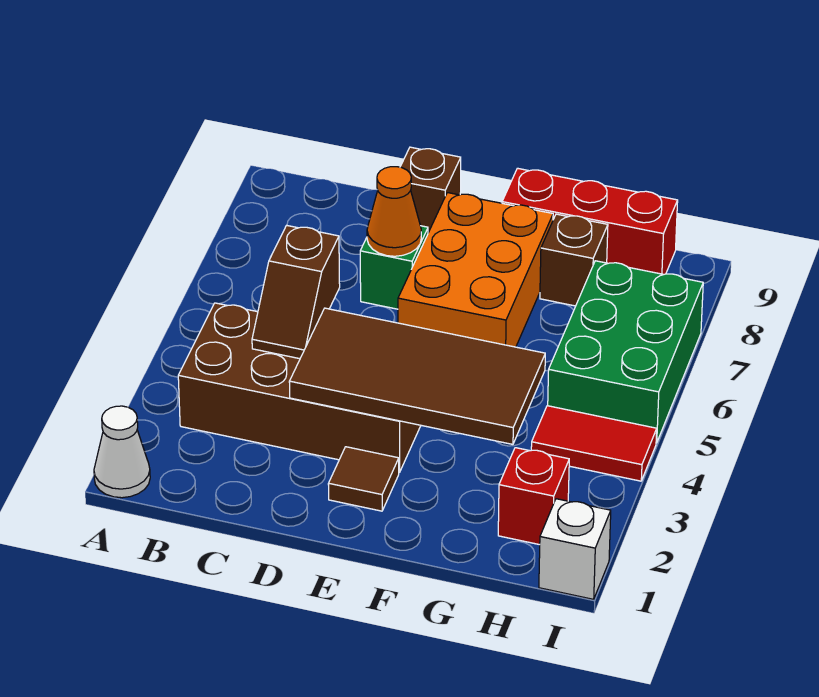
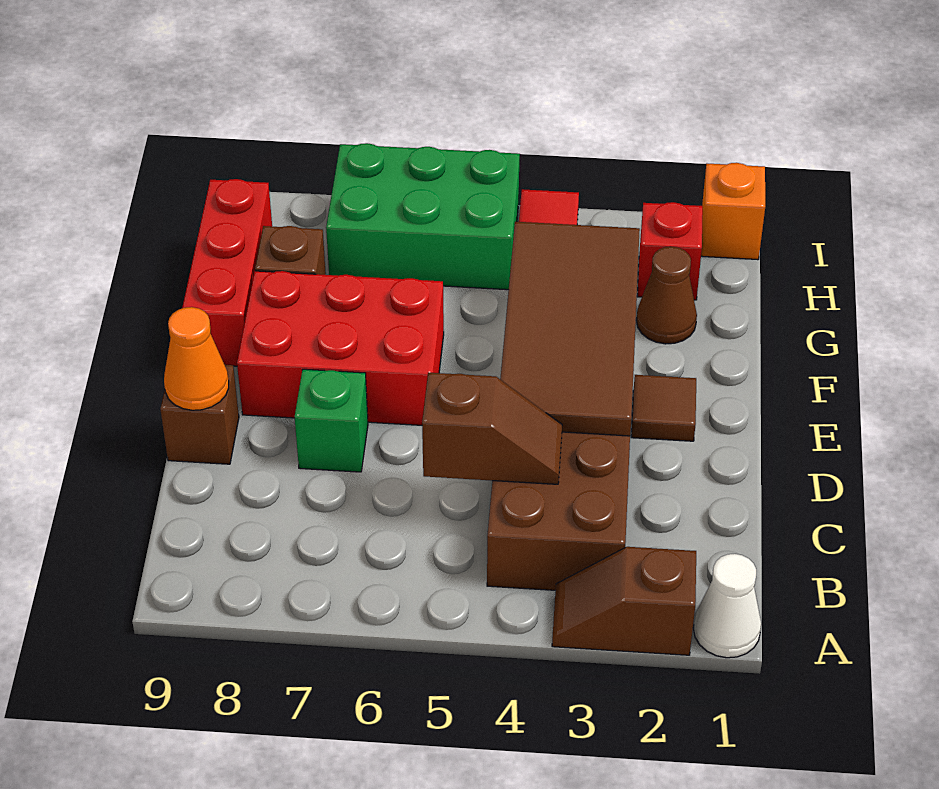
none -> brown slope A2:A3 level 1 top 2
orange cone D7 level 2 -> orange cone D9 level 2
orange brick E6:F8 level 1 -> red brick E6:F8 level 1
none -> brown cone G2 level 1
white brick I1 level 1 -> orange brick I1 level 1

